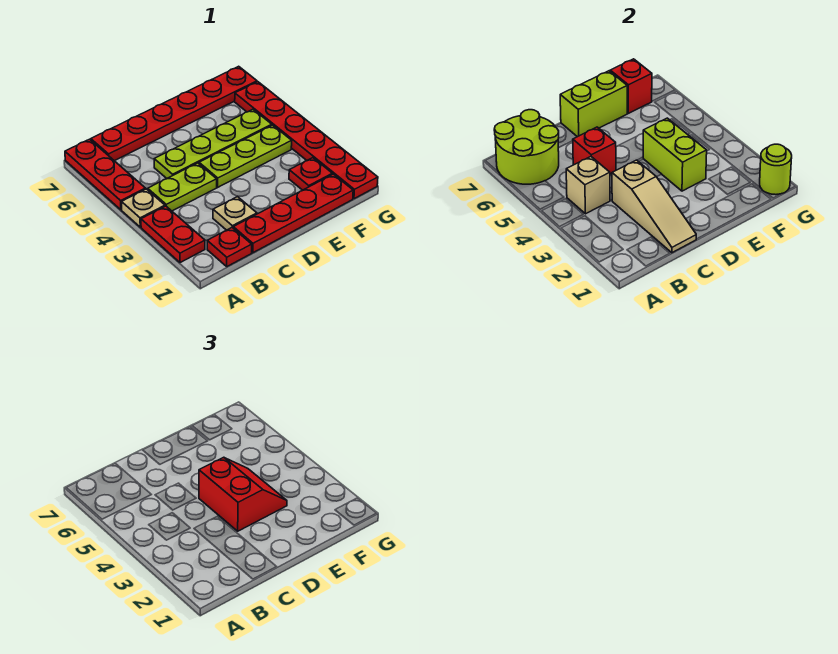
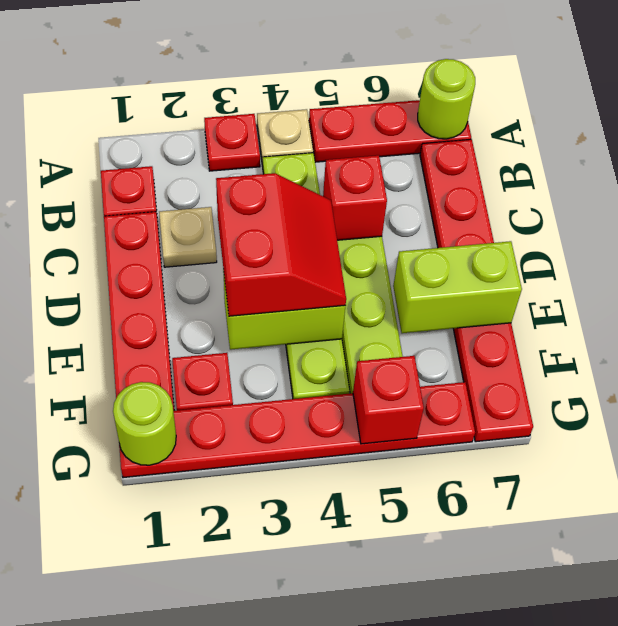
red plate A2:A3 level 1 -> red plate A3 level 1
lime round brick A6:B7 level 2 -> lime round brick A7 level 2
tan brick B4 level 2 -> none
tan slope C1:C3 level 2 top 3 -> none
red slope D3:E4 level 3 top D -> red slope D3:E4 level 3 top 3
lime brick D7:E7 level 2 -> lime brick E6:E7 level 2
red brick F7 level 2 -> red brick G5 level 2

